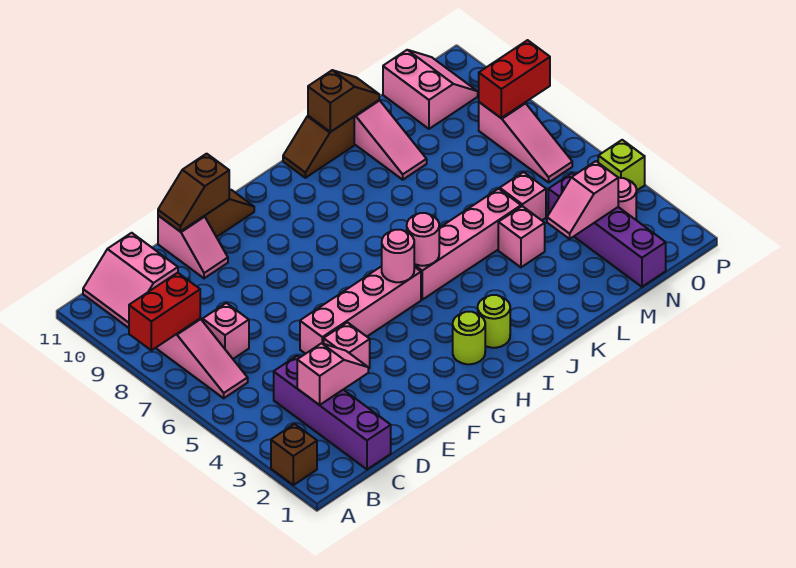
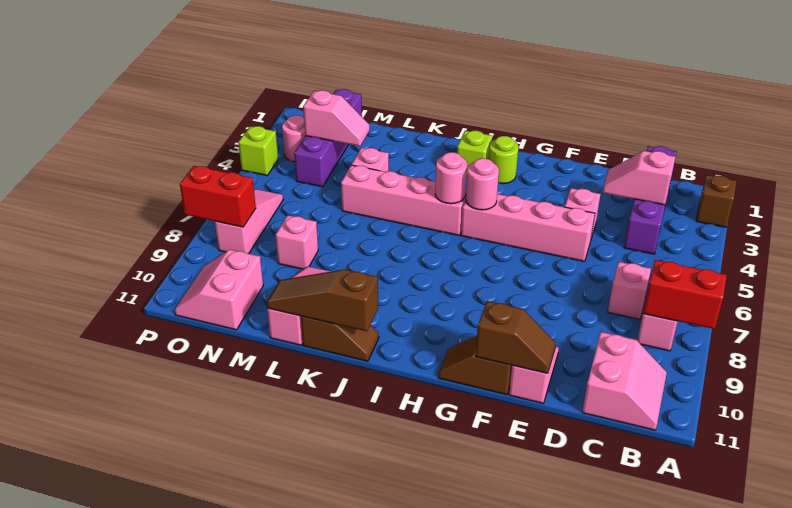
lime round brick I2 level 1 -> lime brick I2 level 1
brown slope K11:L11 level 2 top K -> brown slope J11:L11 level 2 top J
pink brick M5 level 1 -> pink brick M8 level 1

